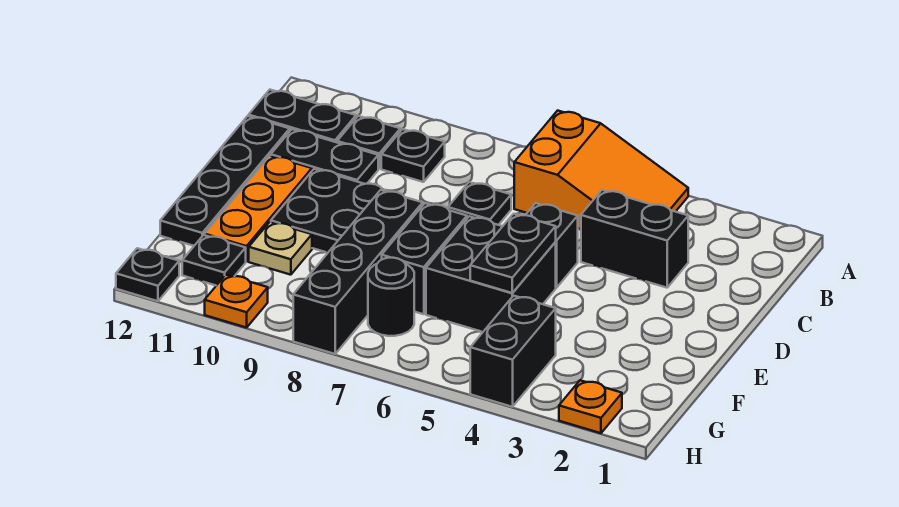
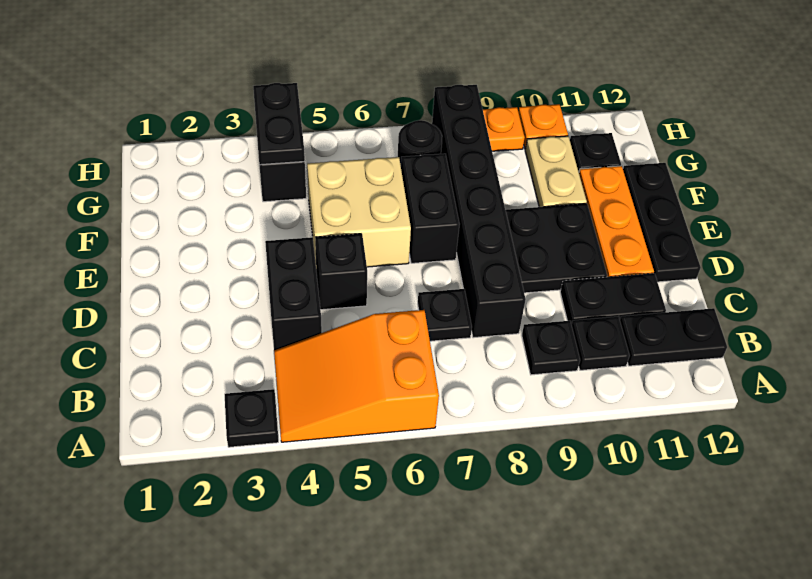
black brick C3:C4 level 1 -> black brick C4:D4 level 1
black plate C12:F12 level 1 -> black plate D12:F12 level 1
black brick E5:F6 level 1 -> tan brick E5:F6 level 1
black plate E5:F5 level 2 -> black plate G4:H4 level 2
black brick E8:H8 level 1 -> black brick C8:H8 level 1
tan plate F10 level 1 -> tan plate F10:G10 level 1
orange plate H2 level 1 -> orange plate H9 level 1
black plate H12 level 1 -> black plate A3 level 1

